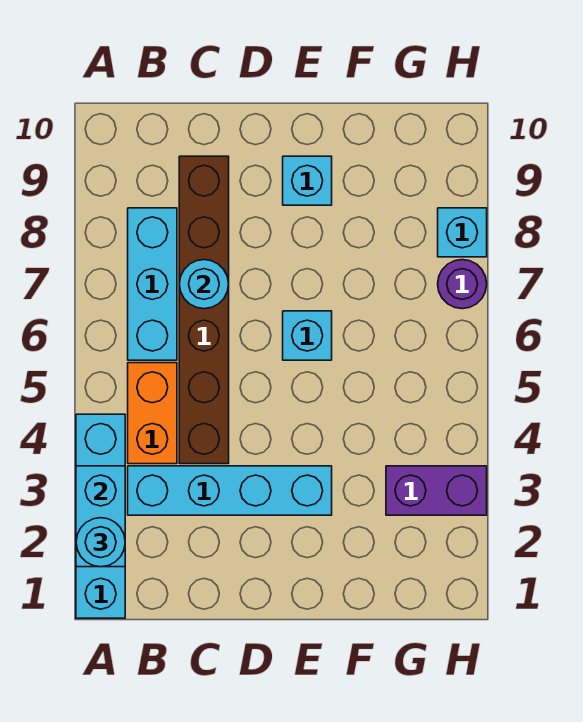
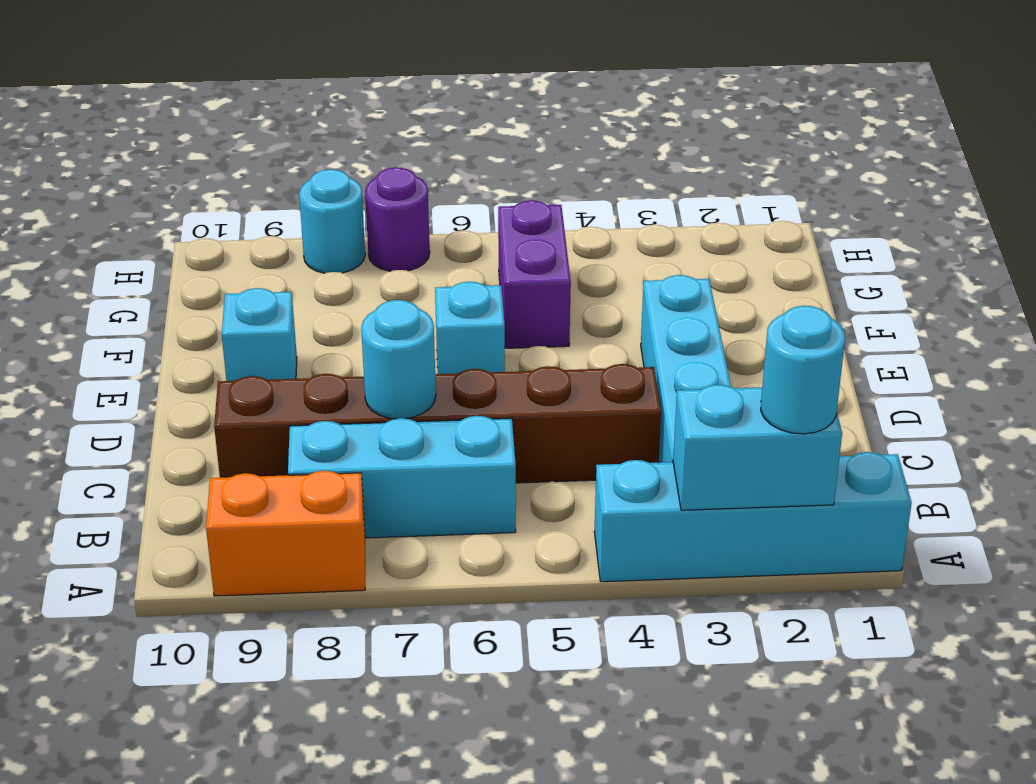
orange brick B4:B5 level 1 -> orange brick A8:A9 level 1
purple brick G3:H3 level 1 -> purple brick F5:G5 level 1
cyan brick H8 level 1 -> cyan round brick H8 level 1

